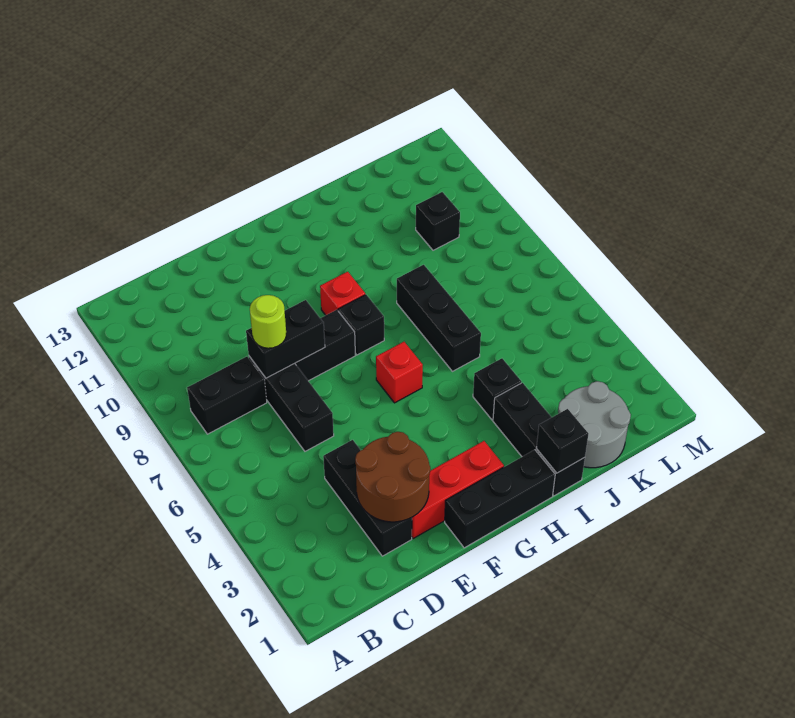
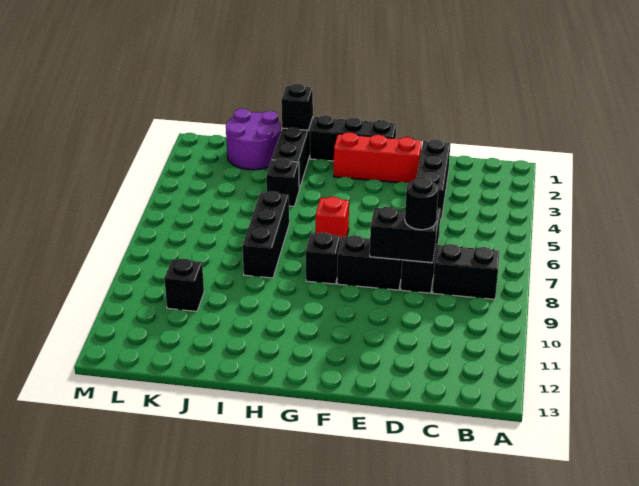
brown round brick D2:E3 level 2 -> none
lime round brick D8 level 3 -> black round brick D8 level 3
red brick G9 level 1 -> none
grey round brick J1:K2 level 1 -> purple round brick J1:K2 level 1

